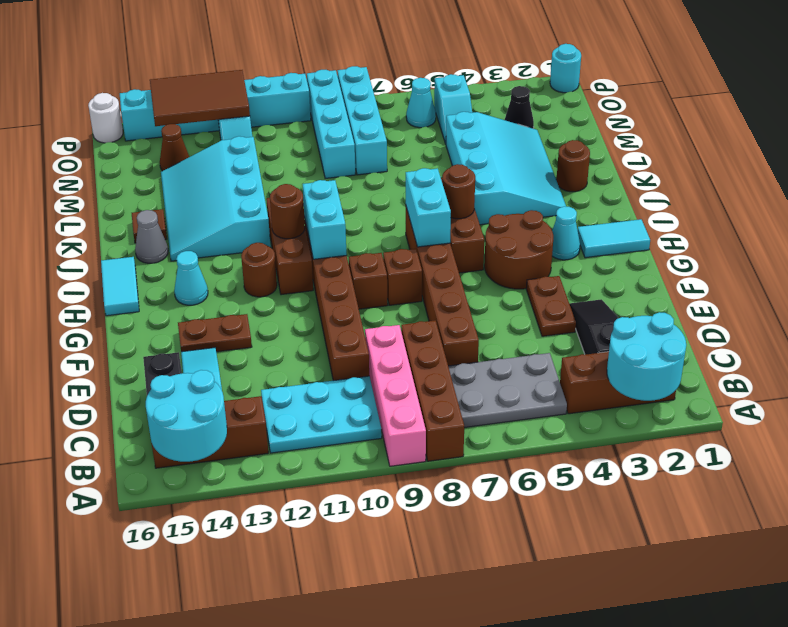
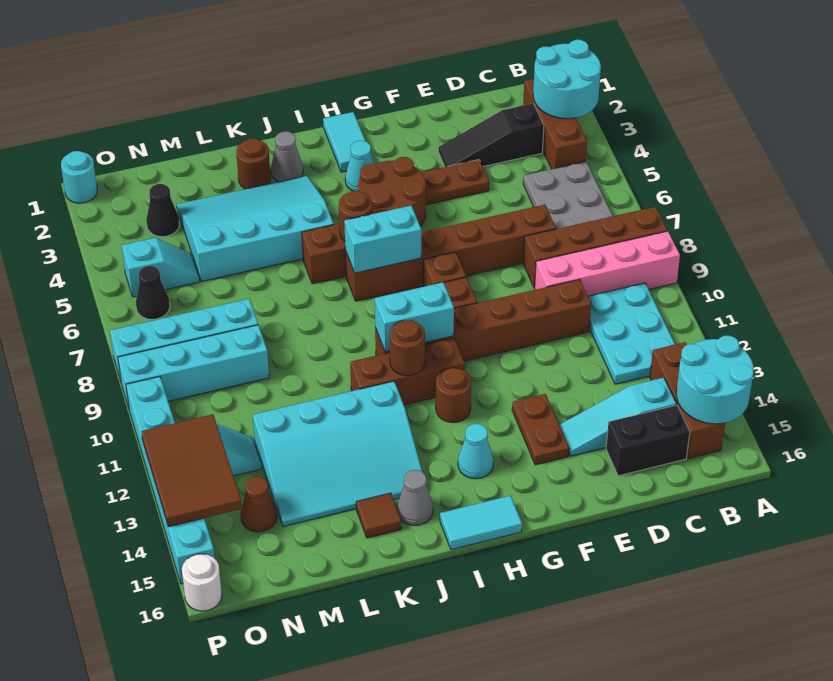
none -> grey cone J2 level 1
cyan cone O6 level 1 -> black cone O6 level 1

